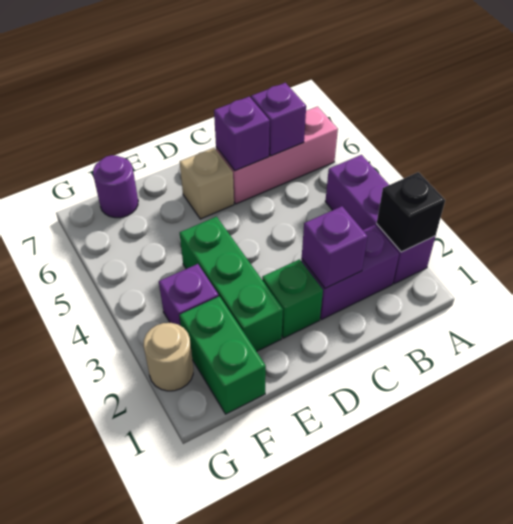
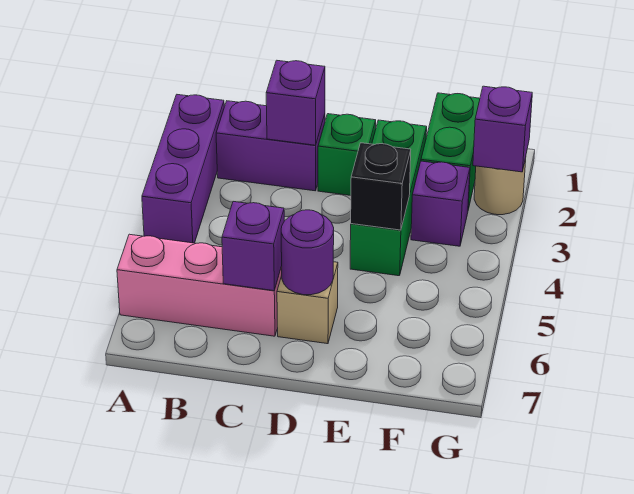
black brick A2 level 2 -> black brick E4 level 2
purple brick B6 level 2 -> purple brick G2 level 2
purple round brick F7 level 1 -> purple round brick D6 level 2

